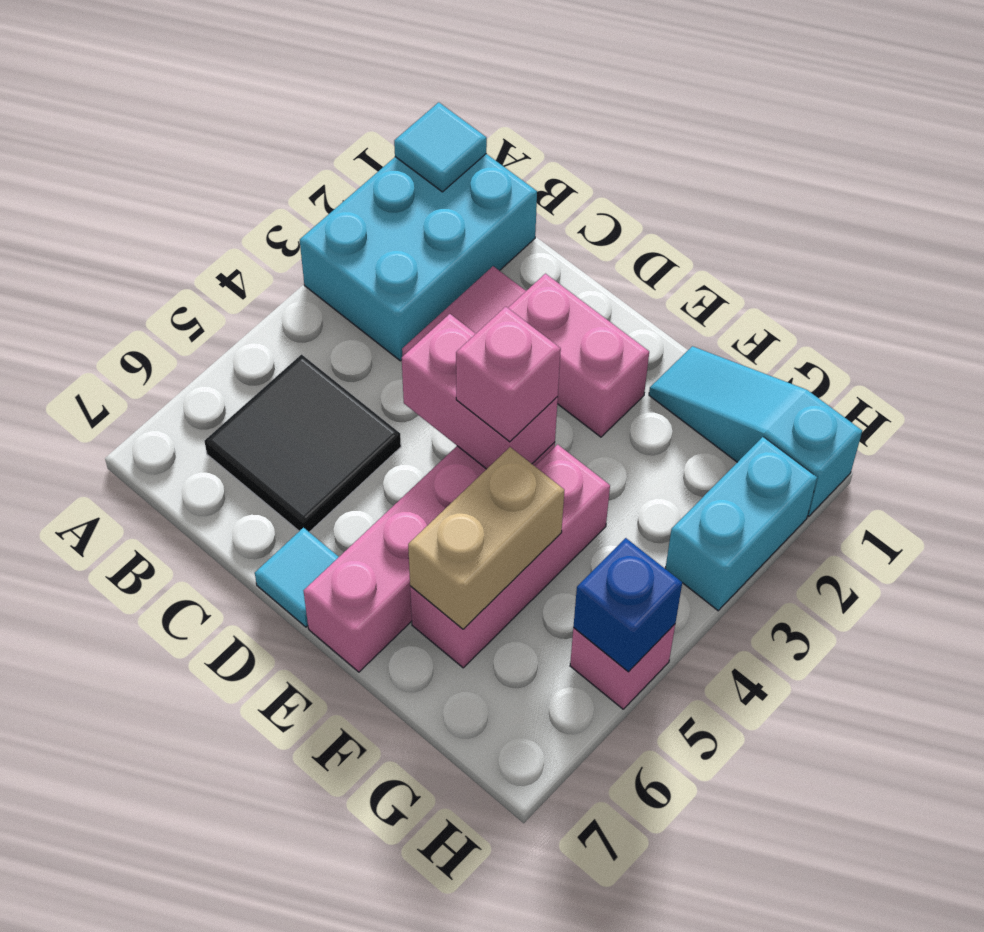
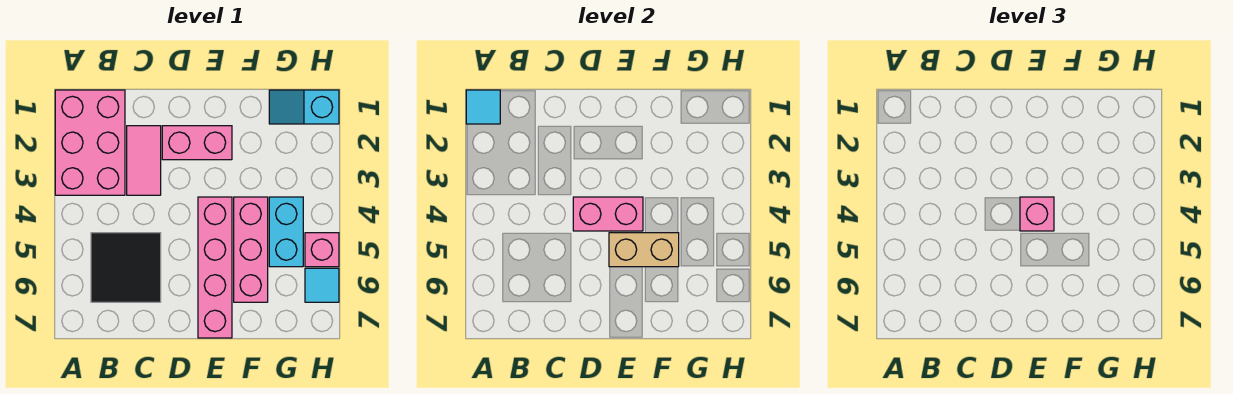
cyan brick A1:B3 level 1 -> pink brick A1:B3 level 1
cyan tile D7 level 1 -> cyan tile H6 level 1
cyan slope F1:H1 level 1 top H -> cyan slope G1:H1 level 1 top H
tan brick F5:F6 level 2 -> tan brick E5:F5 level 2
cyan brick H2:H3 level 1 -> cyan brick G4:G5 level 1
blue brick H5 level 2 -> none

